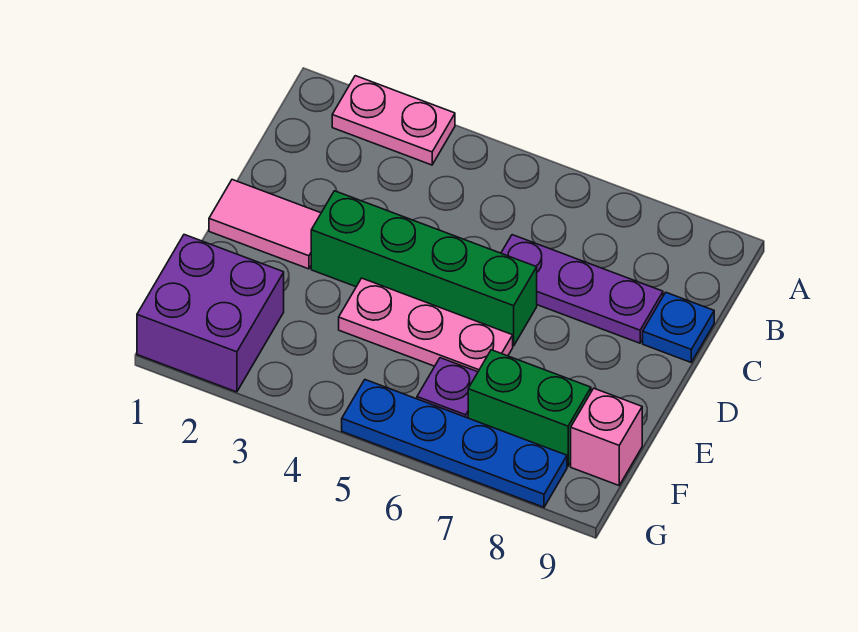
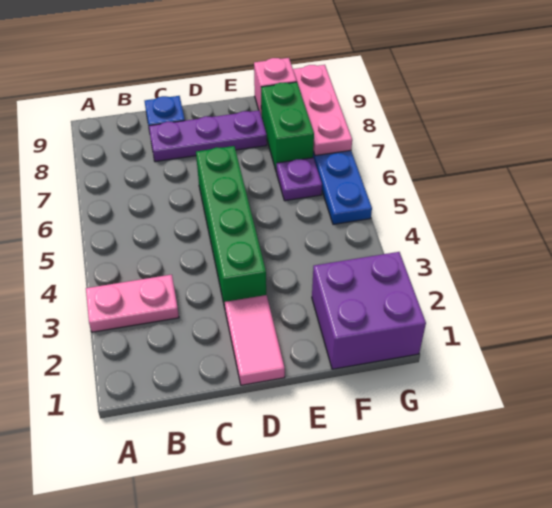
pink plate A2:A3 level 1 -> pink plate A3:B3 level 1
purple plate C6:C8 level 1 -> purple plate C8:E8 level 1
pink plate E4:E6 level 1 -> pink plate G7:G9 level 2

